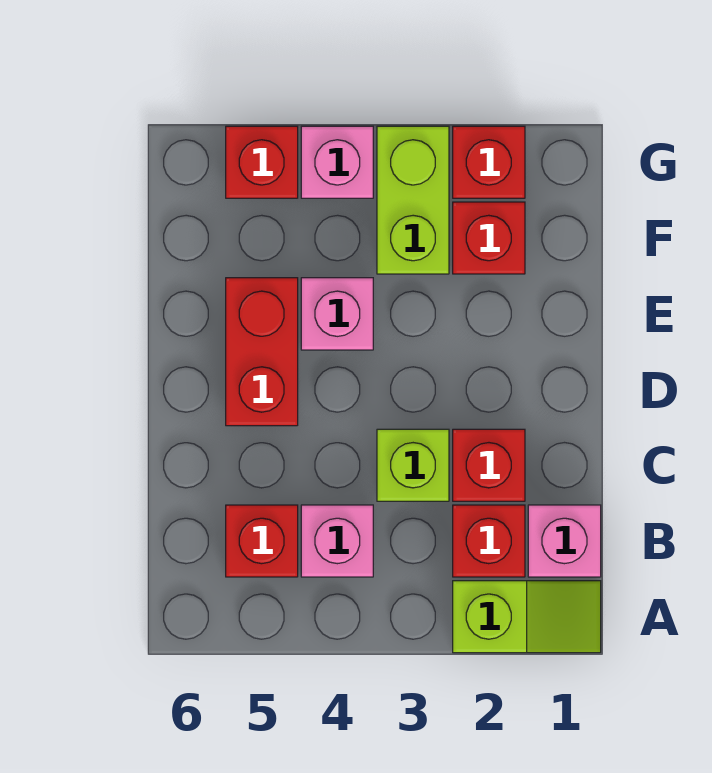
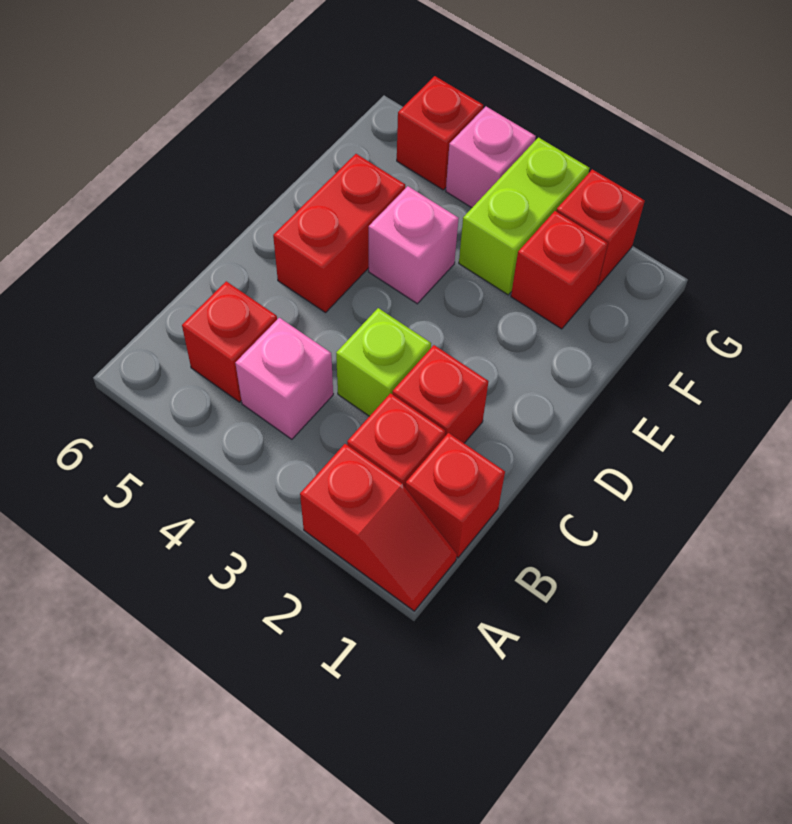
lime slope A1:A2 level 1 top 2 -> red slope A1:A2 level 1 top 2
pink brick B1 level 1 -> red brick B1 level 1

